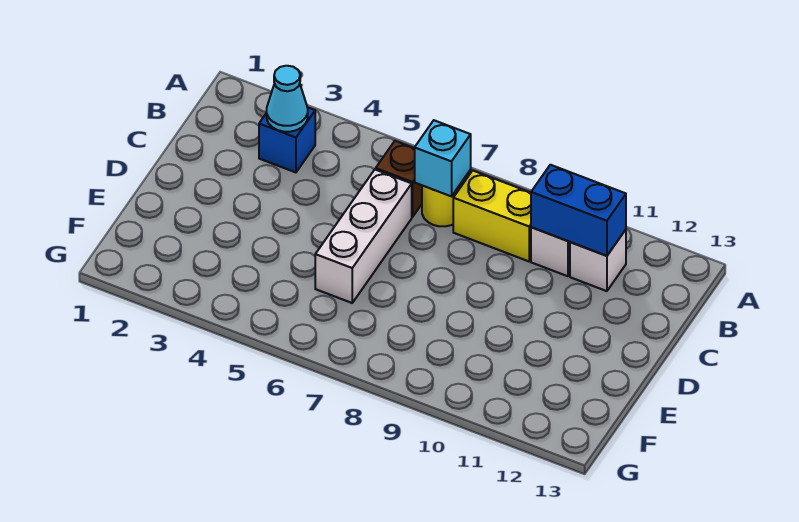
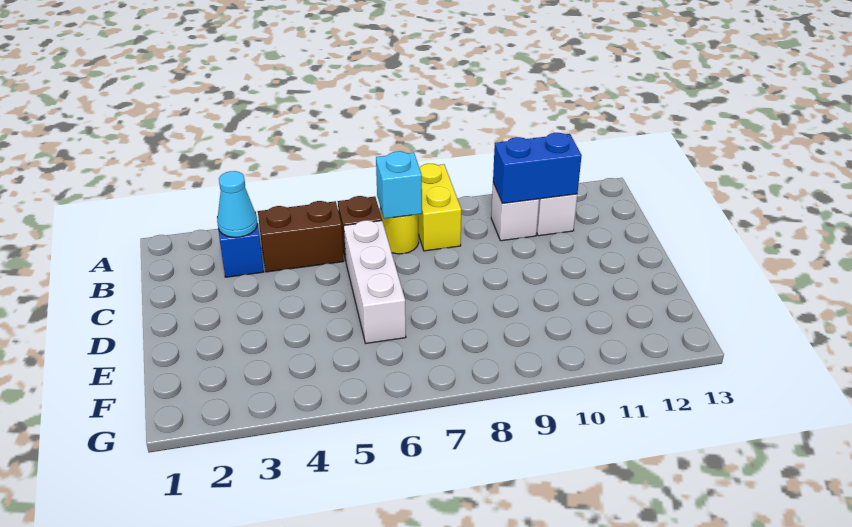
none -> brown brick B4:B5 level 1
yellow brick B8:B9 level 1 -> yellow brick A8:B8 level 1

